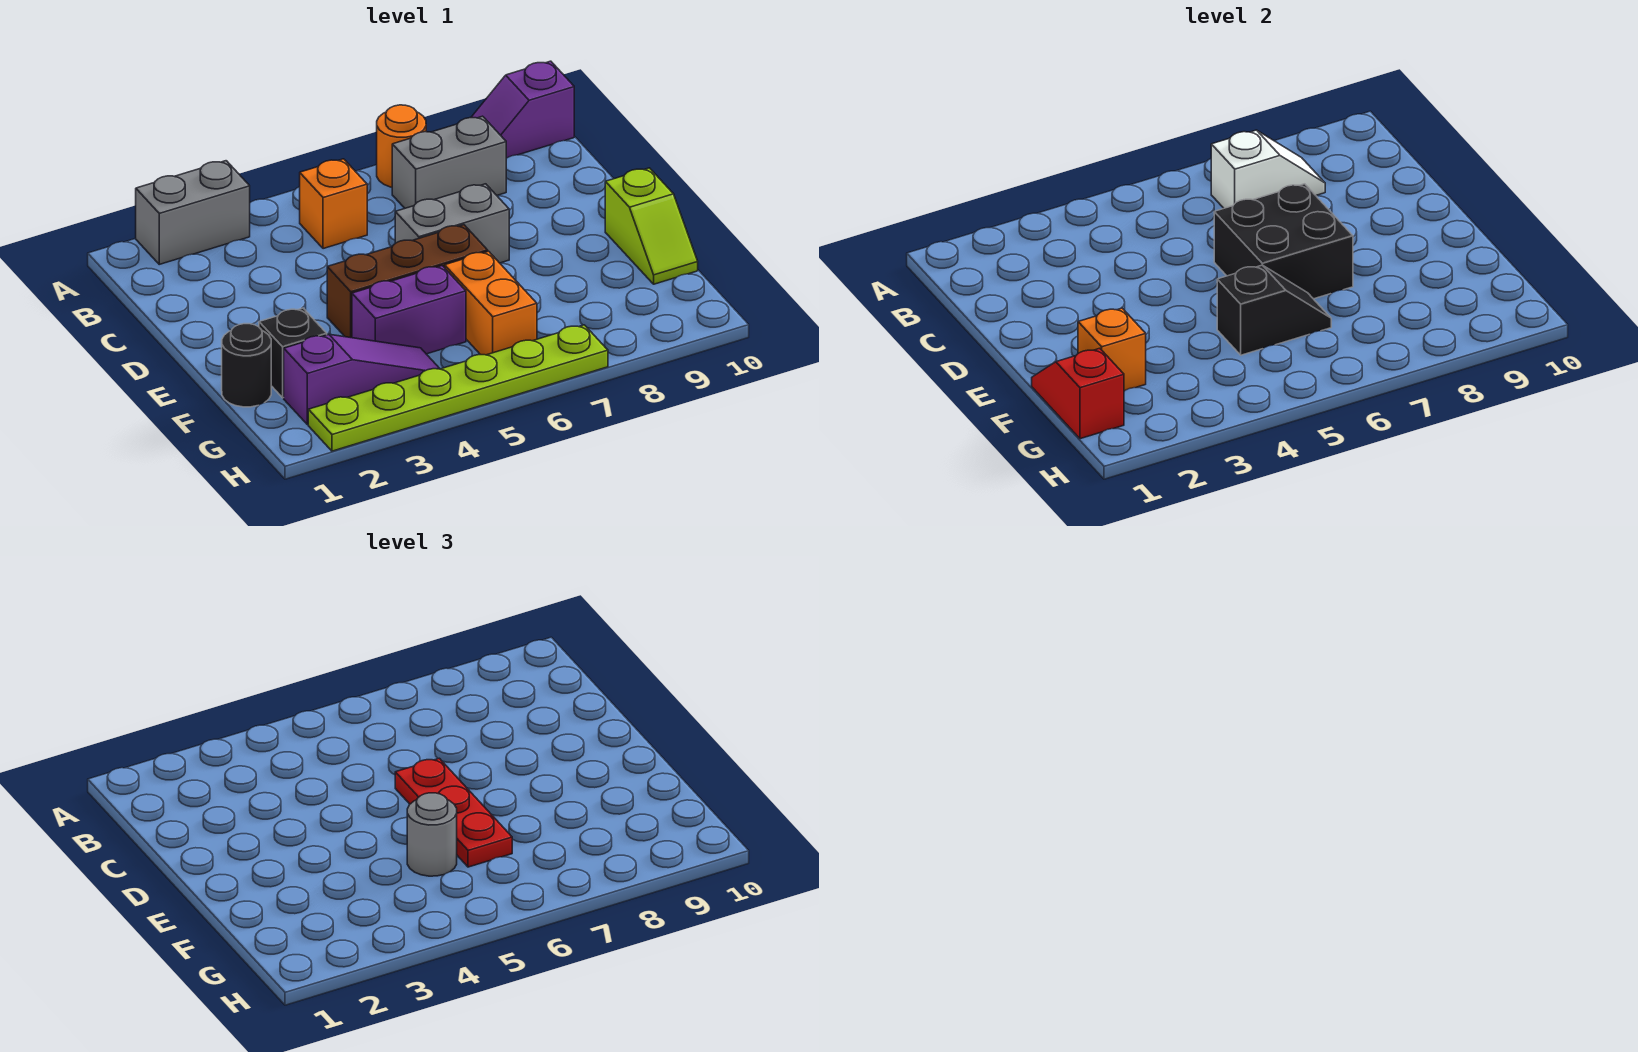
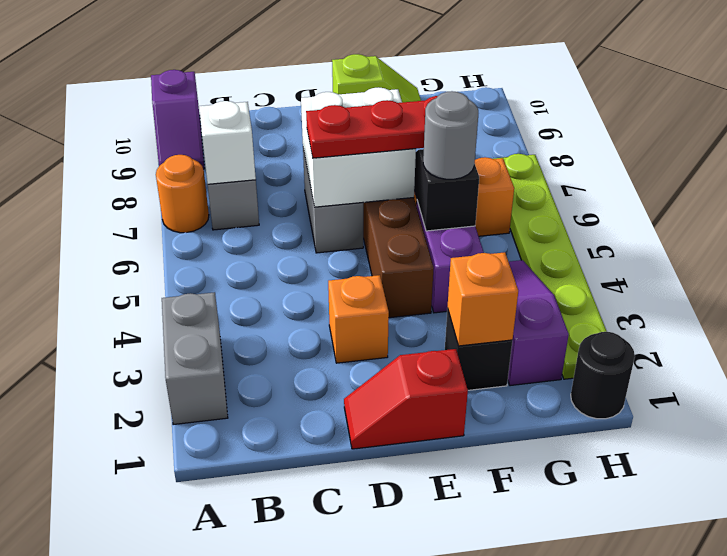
orange brick B5 level 1 -> orange brick D3 level 1
black brick D6:E7 level 2 -> white brick D6:E7 level 2
black round brick F1 level 1 -> black round brick H1 level 1
red slope F1:G1 level 2 top G -> red slope D1:E1 level 1 top E

